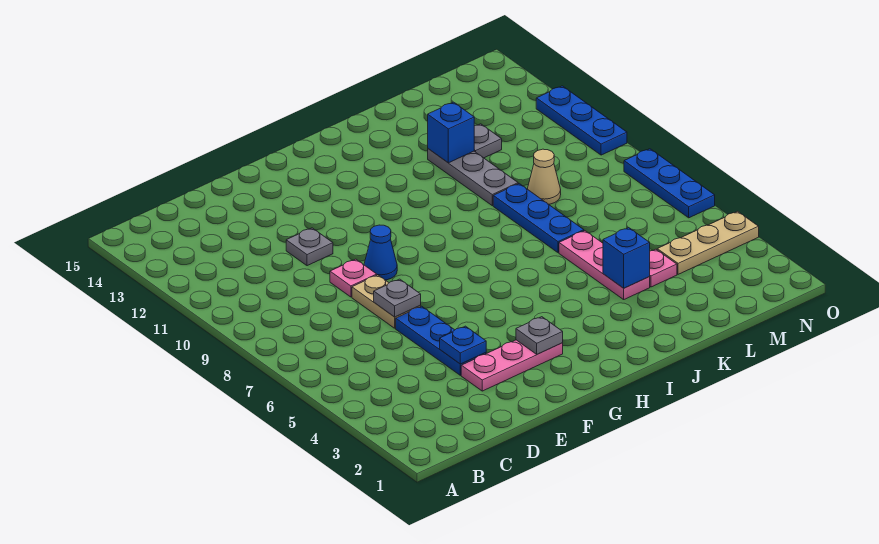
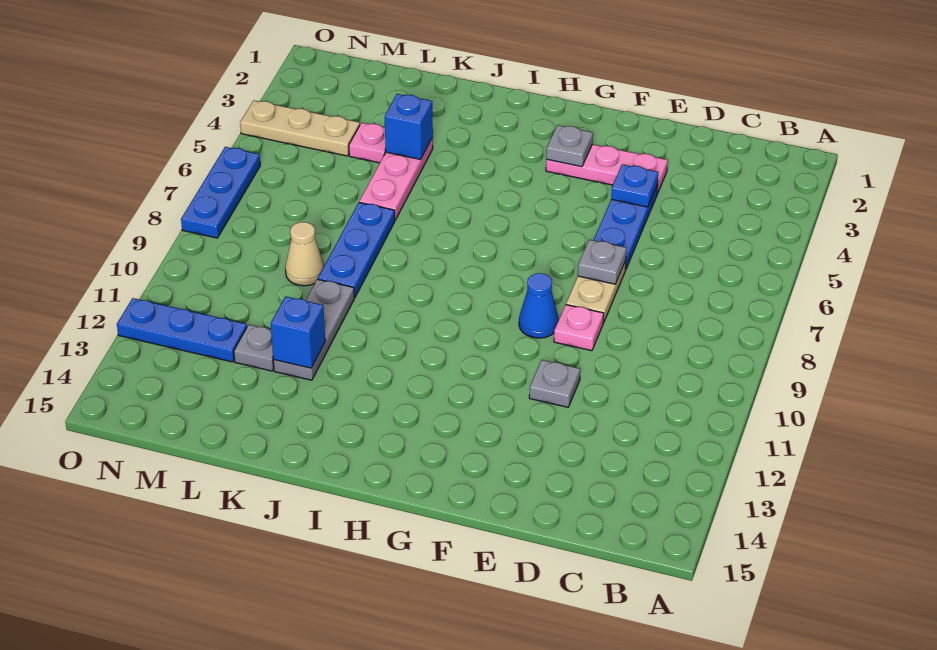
blue plate O10:O12 level 1 -> blue plate M12:O12 level 1

